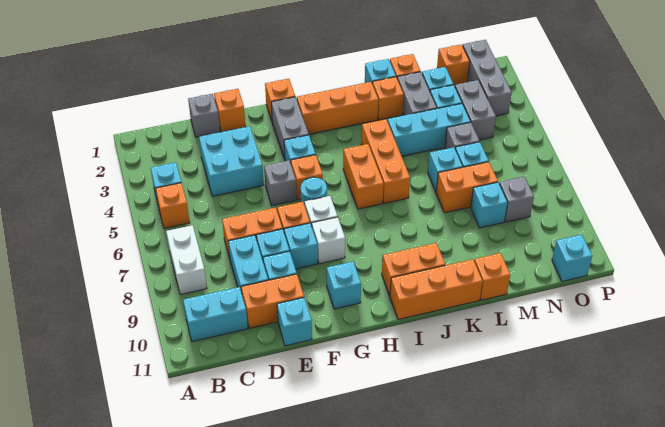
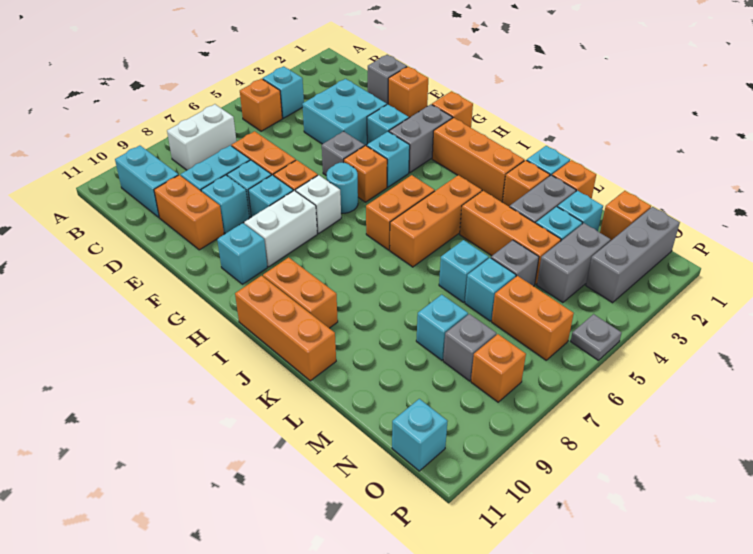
cyan brick E11 level 1 -> cyan brick F3 level 1
white brick G8 level 1 -> white brick G8:G9 level 1
cyan brick K4:M4 level 1 -> orange brick K4:M4 level 1
orange brick L7:M7 level 1 -> orange brick N6:O6 level 1
orange brick L11 level 1 -> orange brick O8 level 1
none -> grey plate P5 level 1

